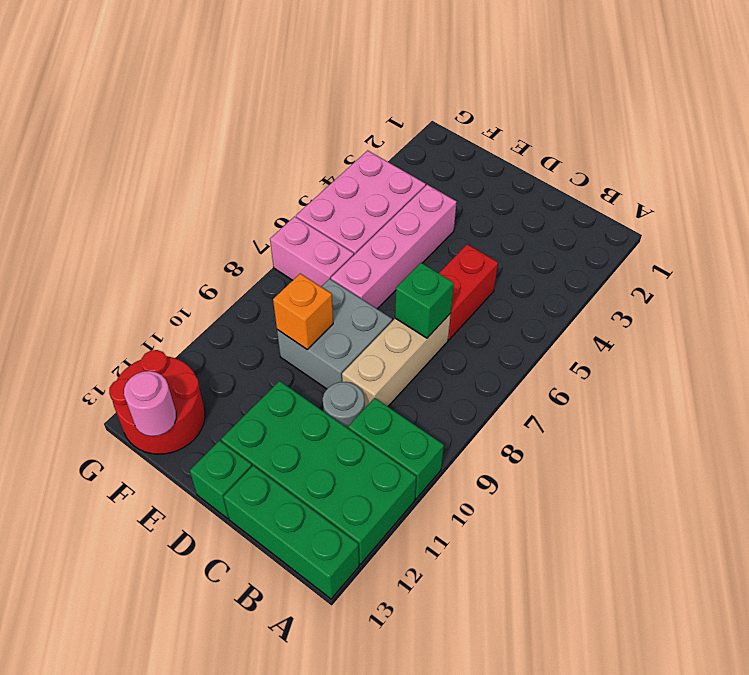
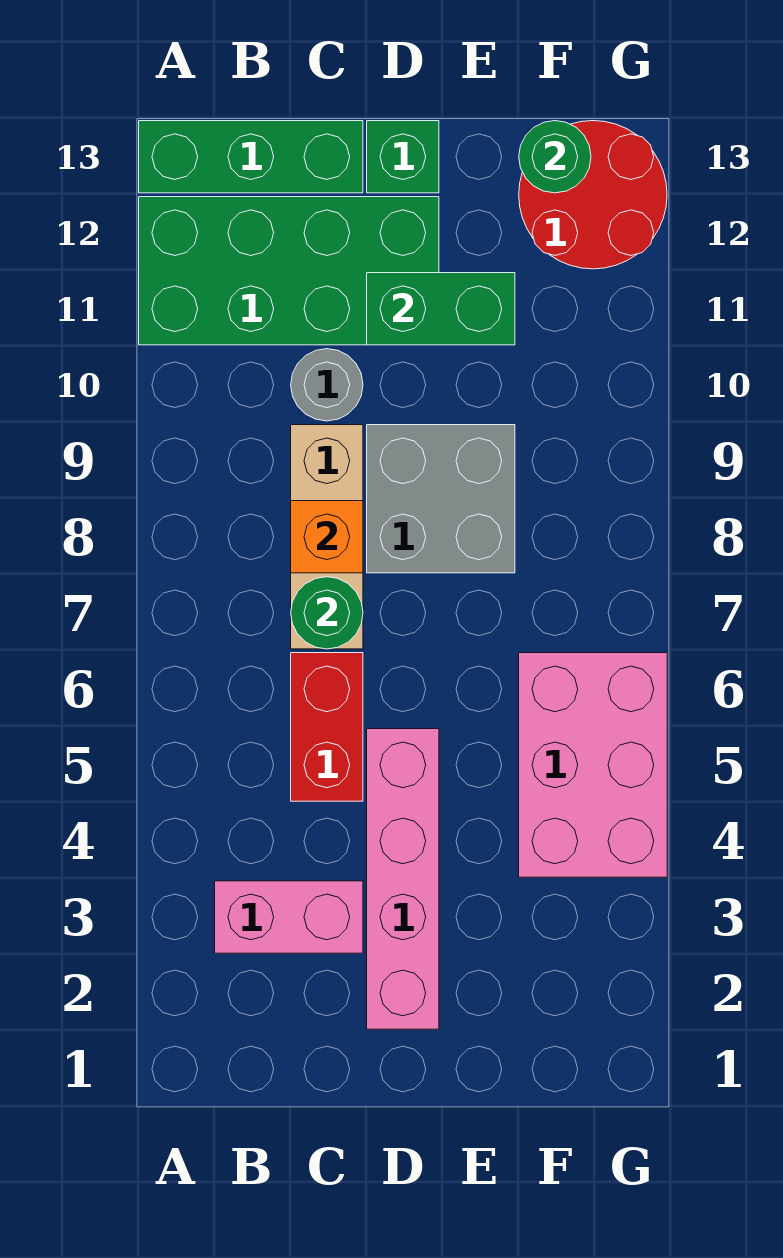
green brick A10:B10 level 1 -> green brick D11:E11 level 2
green brick C7 level 2 -> green round brick C7 level 2
pink brick E4:E7 level 1 -> pink brick D2:D5 level 1
orange brick E9 level 2 -> orange brick C8 level 2
pink brick F7:G7 level 1 -> pink brick B3:C3 level 1
pink round brick F13 level 2 -> green round brick F13 level 2

